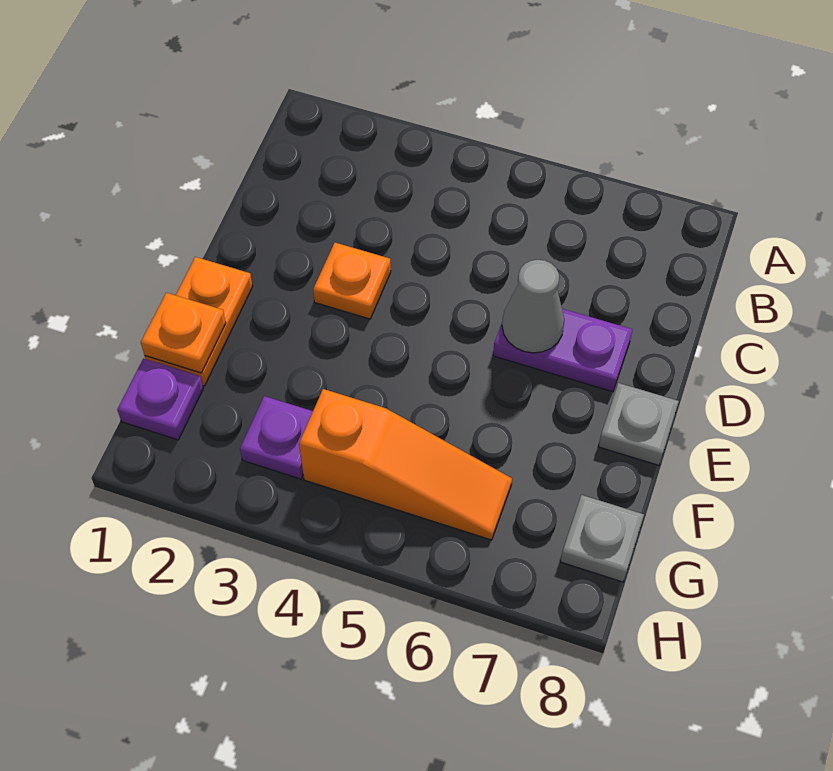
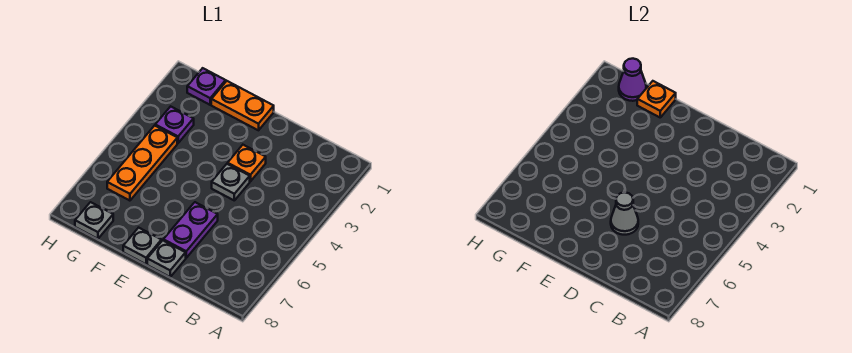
none -> grey plate D4 level 1
none -> grey plate D8 level 1
none -> purple cone G1 level 2
orange slope G4:G6 level 1 top 4 -> orange plate G4:G6 level 1

